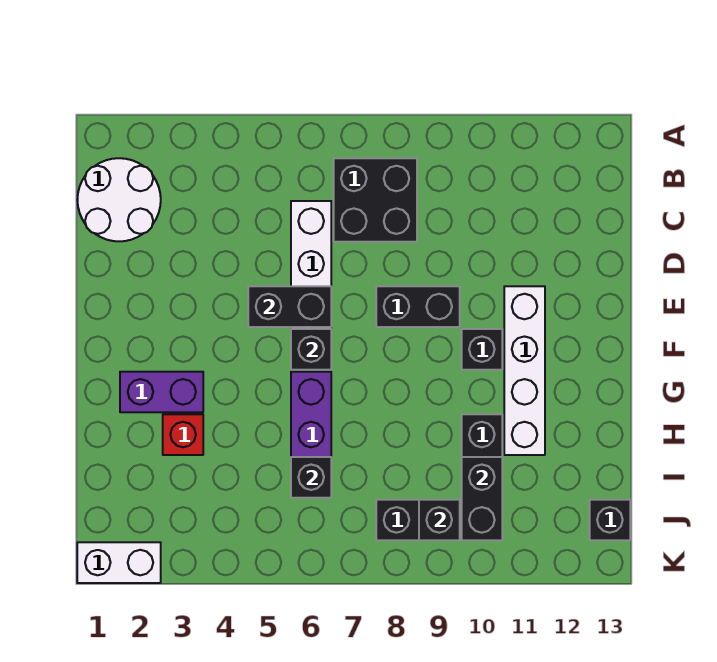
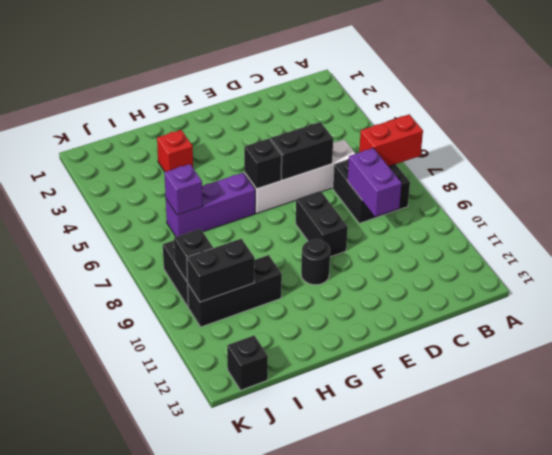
none -> red brick A7:B7 level 2
white round brick B1:C2 level 1 -> none
black brick E5:E6 level 2 -> black brick D6:E6 level 2
white brick E11:H11 level 1 -> none
black brick F10 level 1 -> black round brick F10 level 1
purple brick G2:G3 level 1 -> purple brick C8:C9 level 2
black brick I6 level 2 -> purple brick I6 level 2
white brick K1:K2 level 1 -> none

